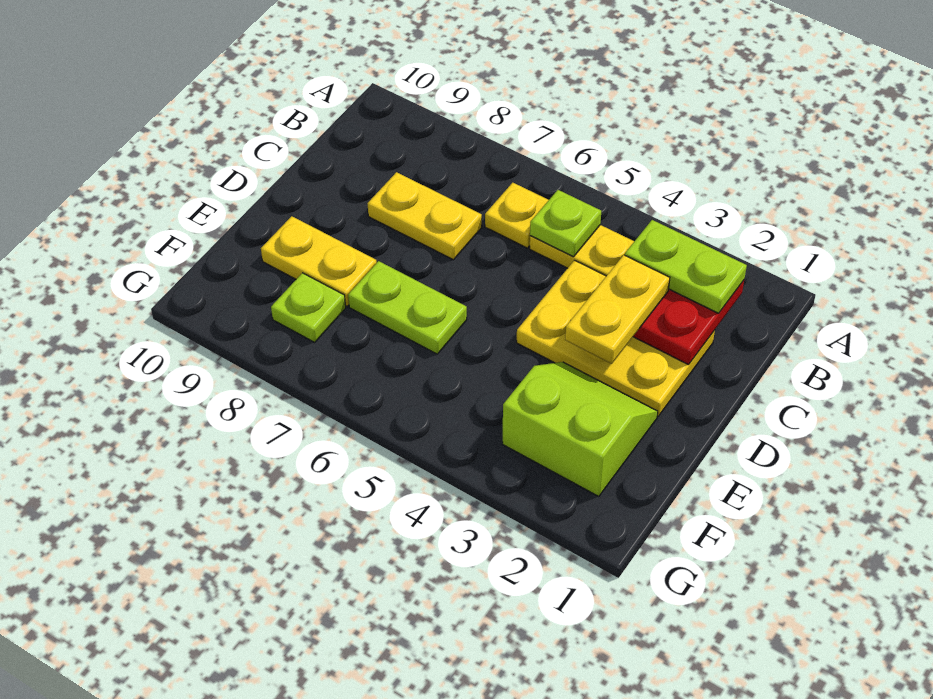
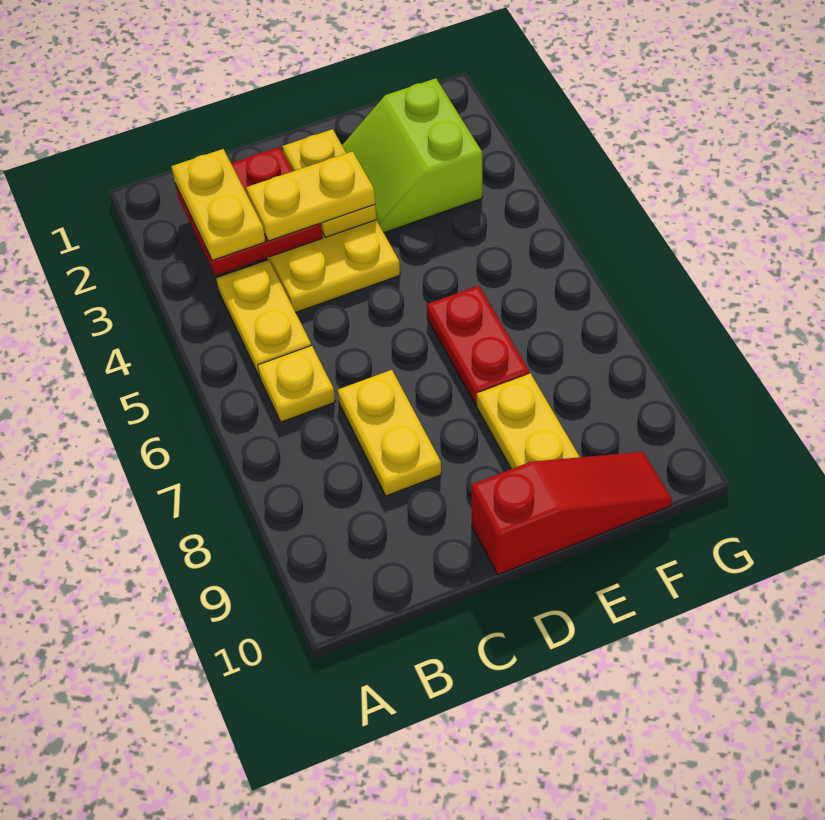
lime plate B2:B3 level 3 -> yellow plate B2:B3 level 3
lime plate B5 level 2 -> none
none -> yellow plate D2:D3 level 2
none -> red slope D10:F10 level 1 top D
lime plate E6:E7 level 1 -> red plate E6:E7 level 1
lime plate F8 level 1 -> none

